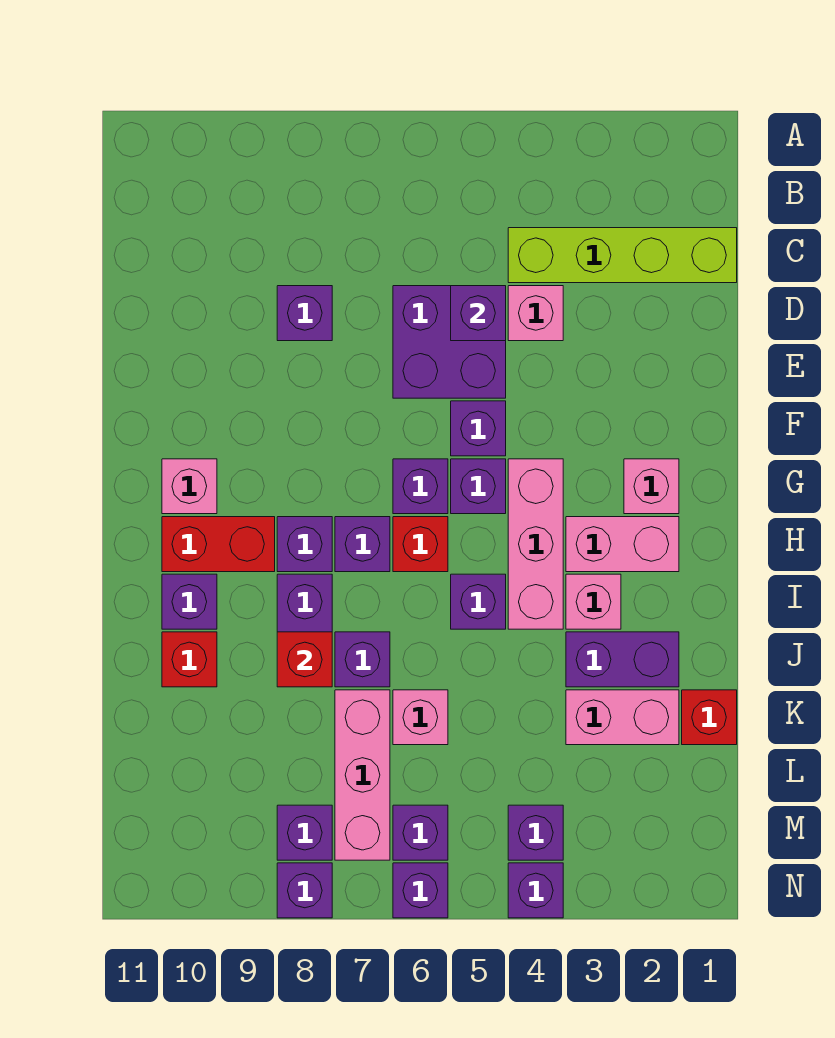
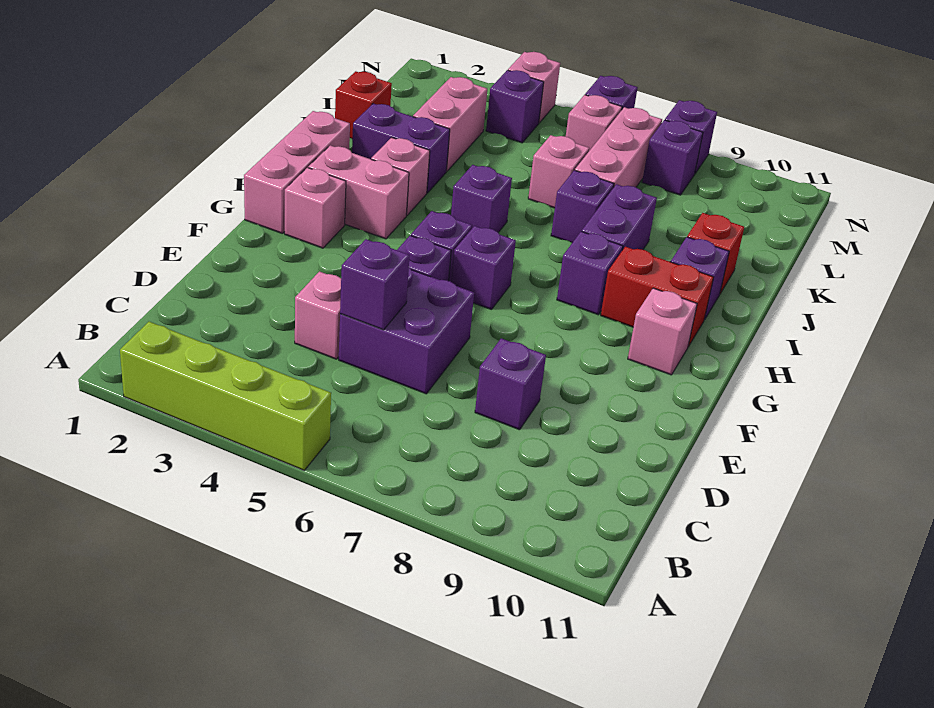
lime brick C1:C4 level 1 -> lime brick A2:A5 level 1
pink brick G4:I4 level 1 -> pink brick G1:I1 level 1
red brick H6 level 1 -> none
purple brick H7 level 1 -> none
red brick J8 level 2 -> none
pink brick K2:K3 level 1 -> pink brick K3:L3 level 1
purple brick M6 level 1 -> pink brick M6 level 1
purple brick N4 level 1 -> pink brick N4 level 1

